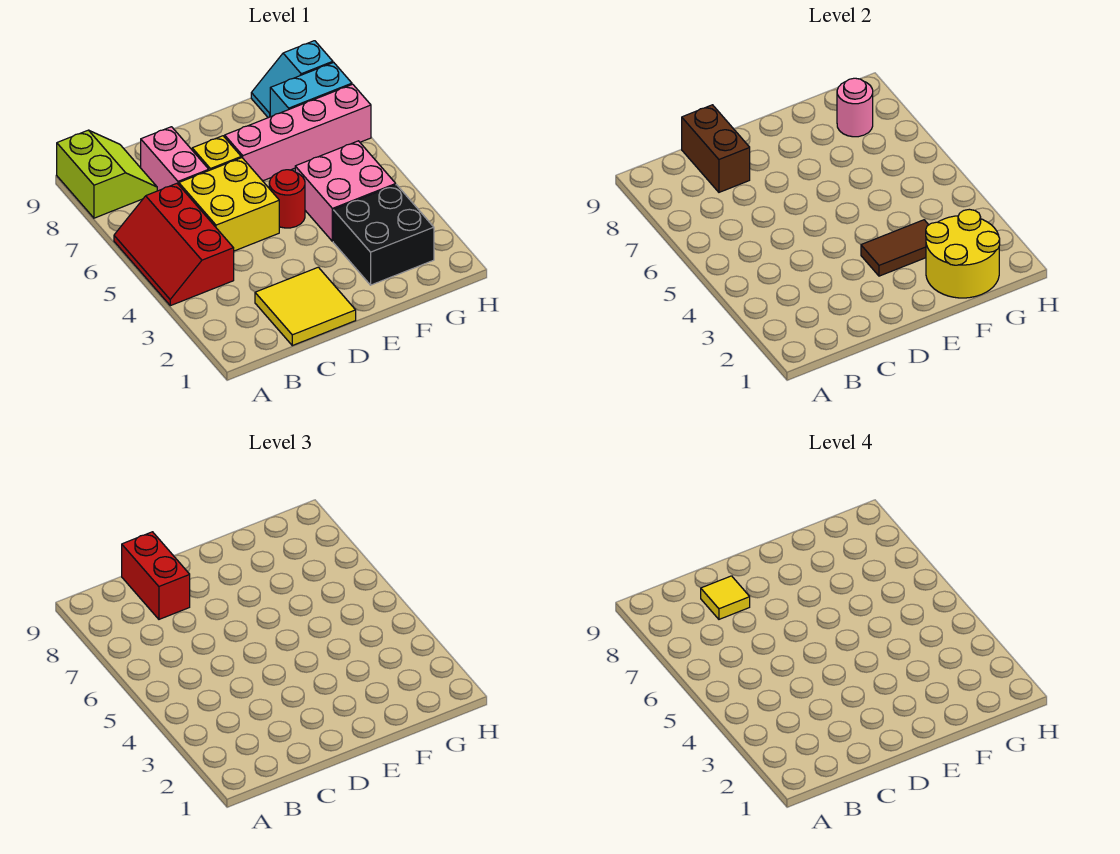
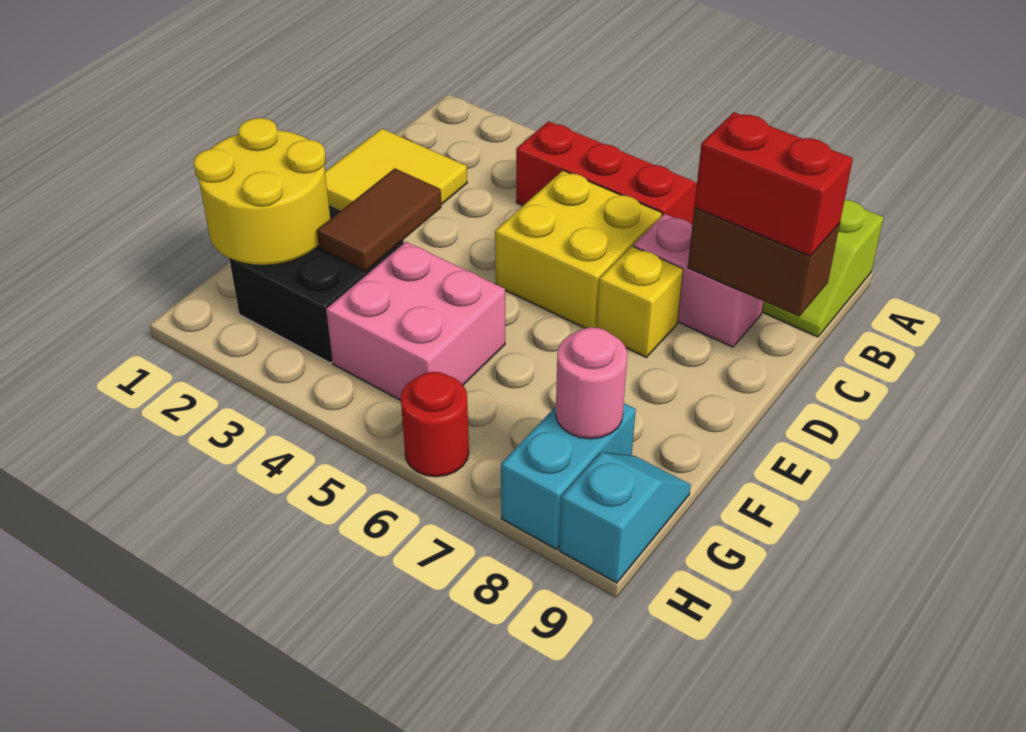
yellow tile C8 level 4 -> none
red round brick E5 level 1 -> red round brick H6 level 1
pink brick E7:H7 level 1 -> none

